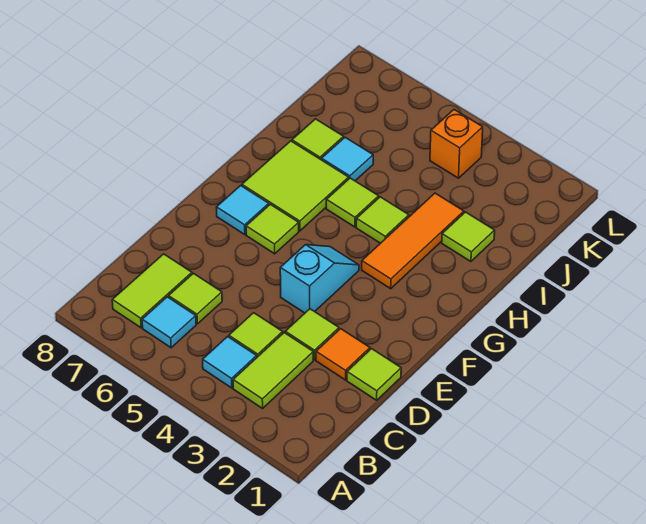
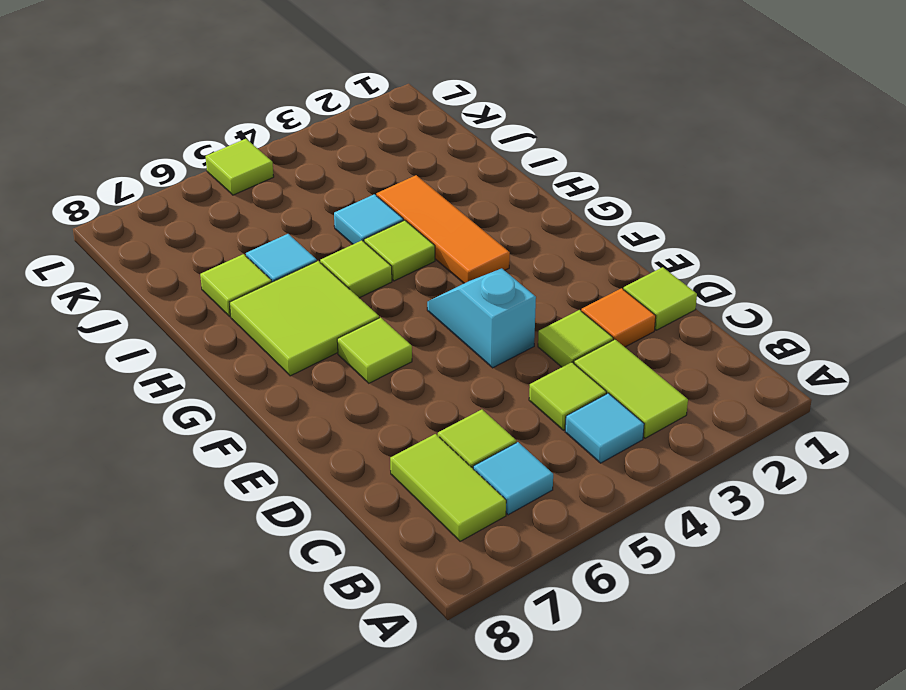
cyan tile F7 level 1 -> cyan tile I4 level 1
lime tile I2 level 1 -> lime tile L5 level 1
orange brick K4 level 1 -> none

